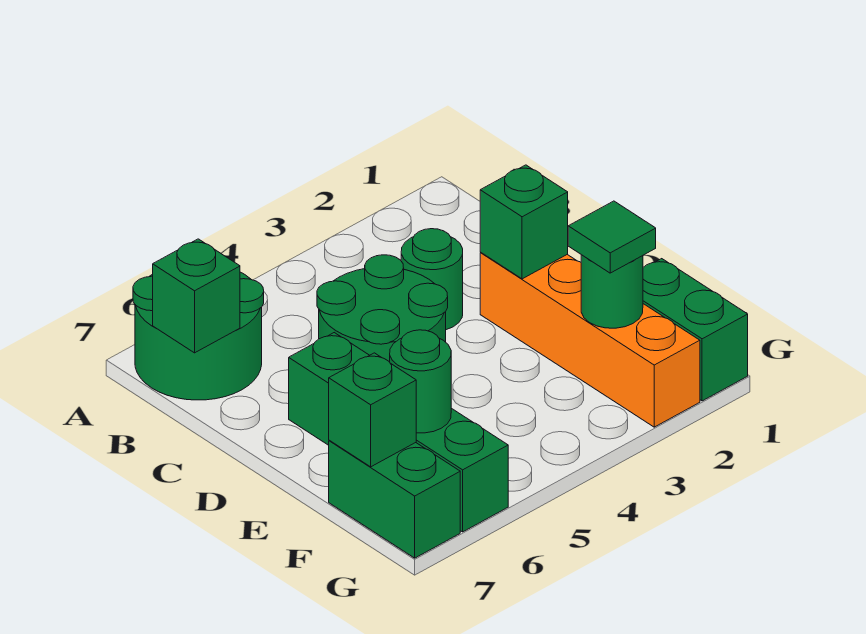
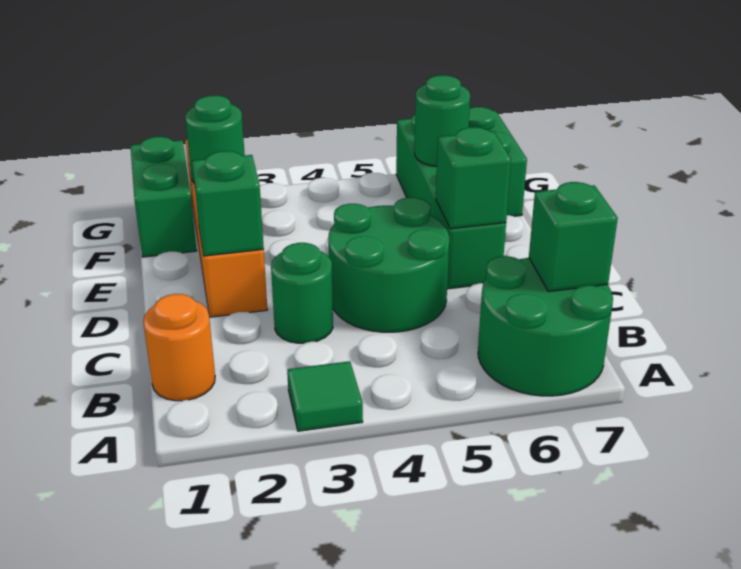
none -> orange round brick B1 level 1
green tile F2 level 3 -> green tile A3 level 1
green brick F7 level 2 -> green brick D6 level 2

